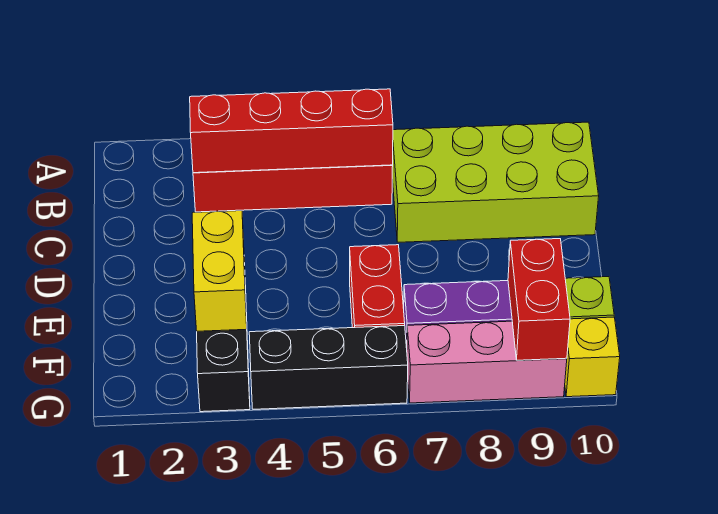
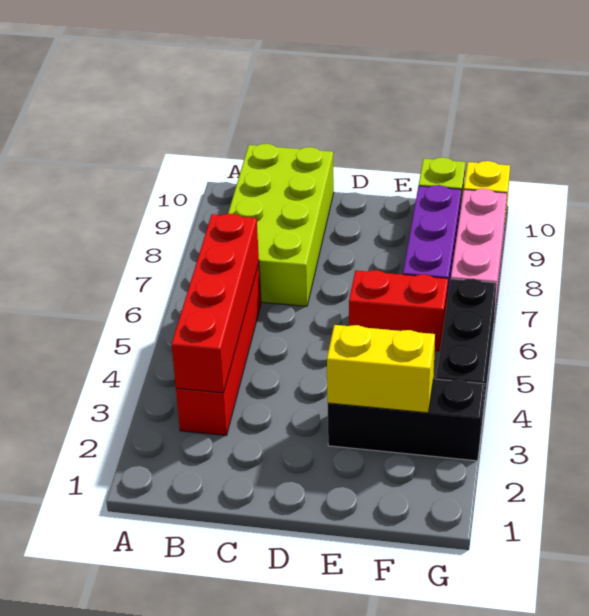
red brick F9:G9 level 2 -> none

